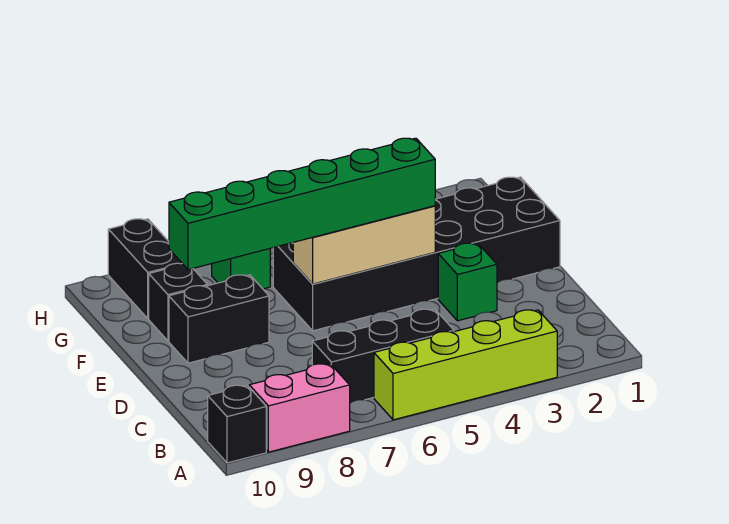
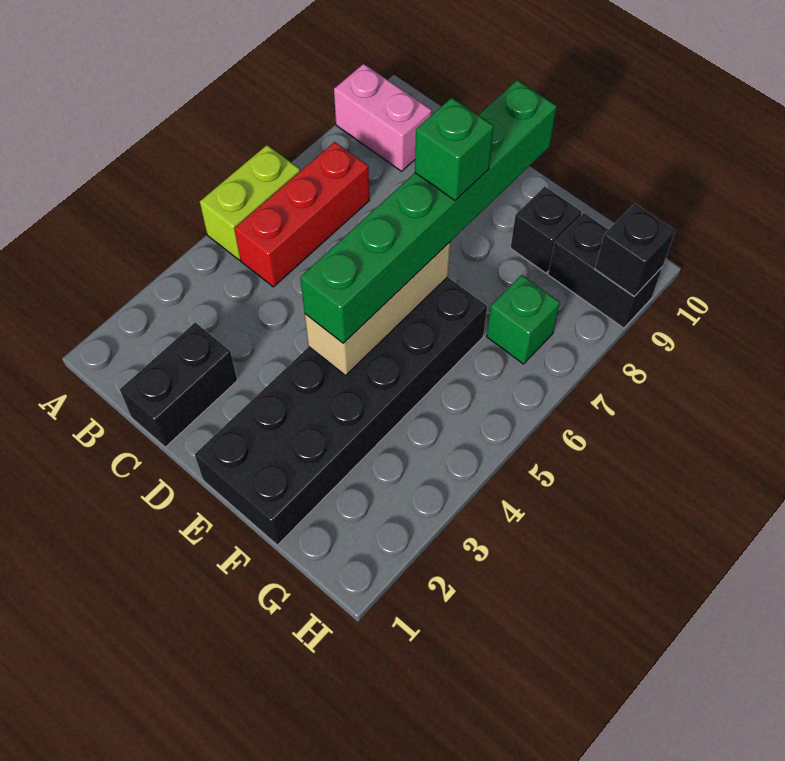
lime brick A3:A6 level 1 -> lime brick A5:A6 level 1
pink brick A8:A9 level 1 -> pink brick A9:B9 level 1
black brick A10 level 1 -> black brick H9 level 2
black brick B5:B7 level 1 -> red brick B5:B7 level 1
green brick D3 level 1 -> green brick E7 level 4
black brick E8:E9 level 1 -> black brick C1:C2 level 1

